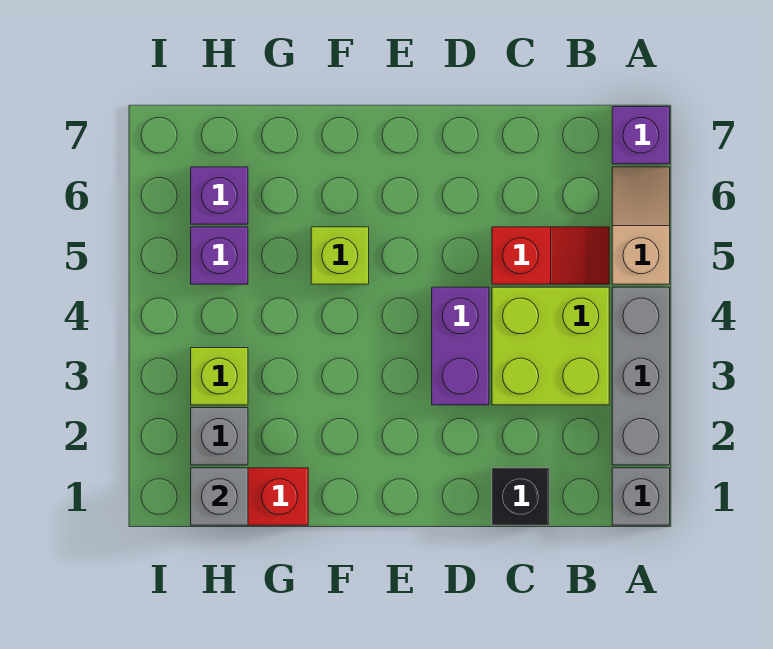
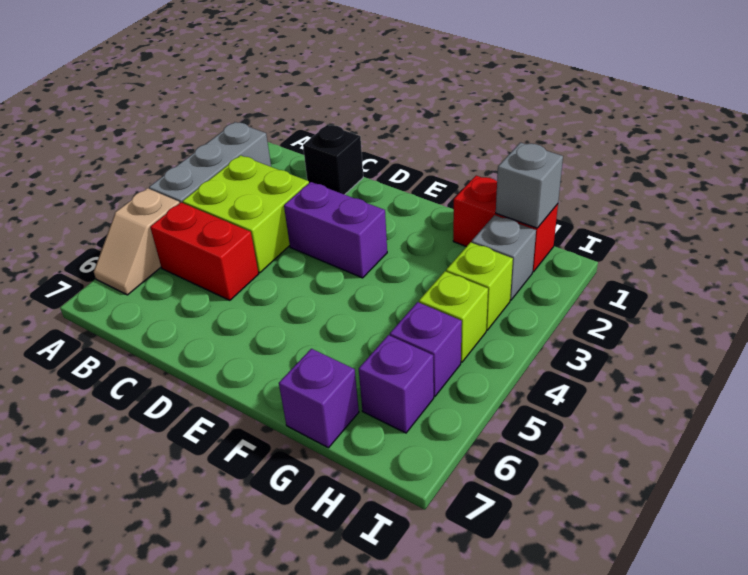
grey brick A1 level 1 -> none
purple brick A7 level 1 -> purple brick G7 level 1
red slope B5:C5 level 1 top C -> red brick B5:C5 level 1
purple brick D3:D4 level 1 -> purple brick D3:E3 level 1
lime brick F5 level 1 -> lime brick H4 level 1

